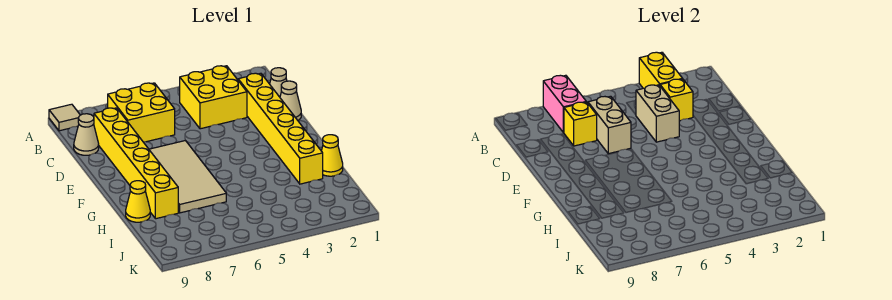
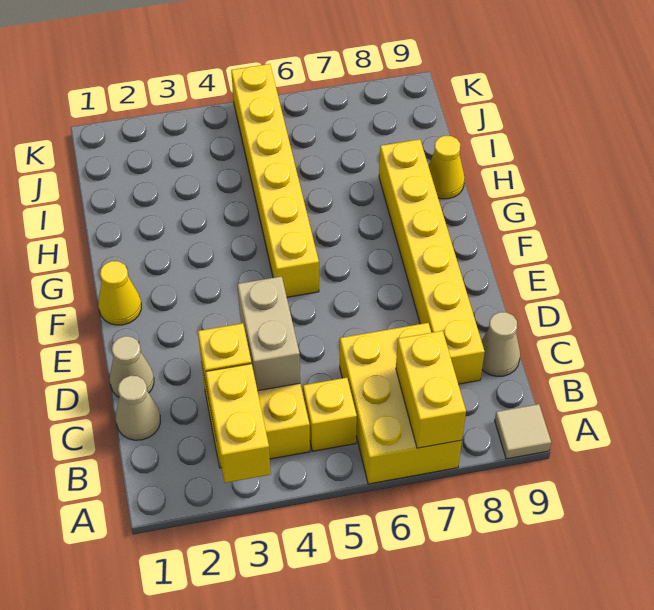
pink brick A7:B7 level 2 -> yellow brick A7:B7 level 2
yellow brick B6:C7 level 1 -> yellow brick A6:C7 level 1
yellow brick C2:H2 level 1 -> yellow brick F5:K5 level 1
tan brick C6:D6 level 2 -> none
yellow brick C7 level 2 -> yellow brick B5 level 1
tan tile E6:H7 level 1 -> none
yellow cone H1 level 1 -> yellow cone F1 level 1

